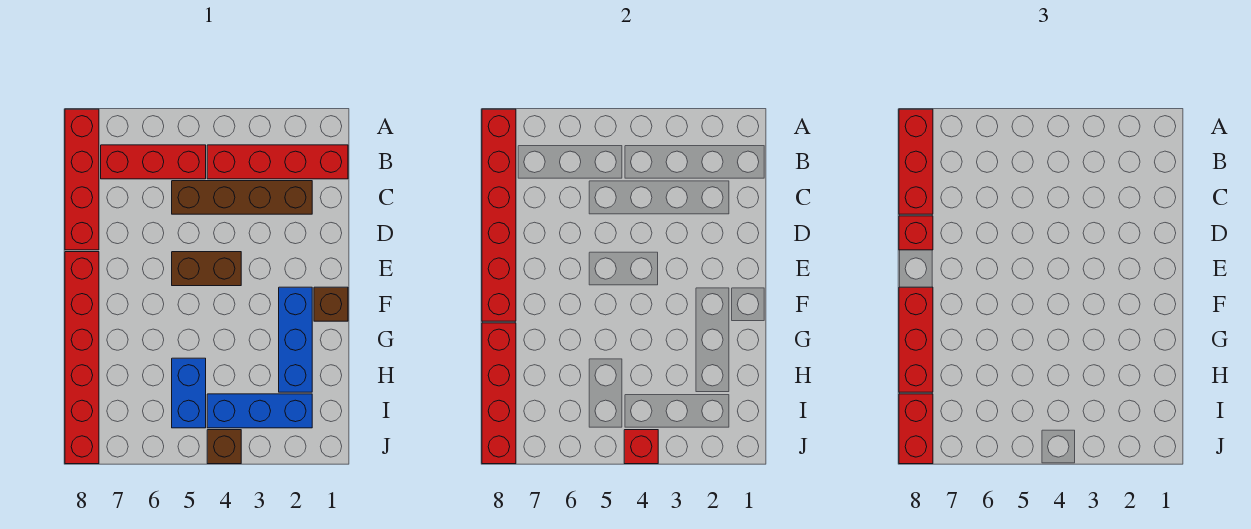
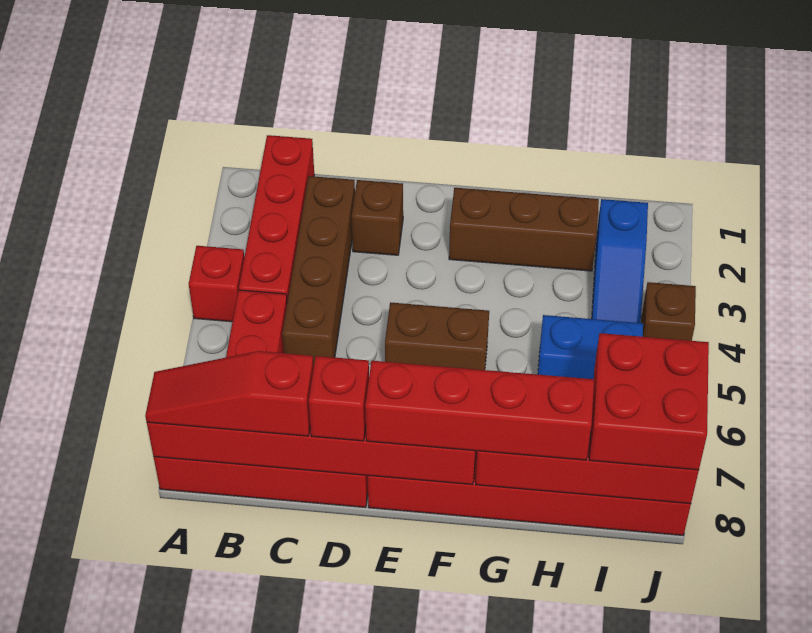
red brick A8:C8 level 3 -> red slope A8:C8 level 3 top C
brown brick E4:E5 level 1 -> brown brick E5:F5 level 1
brown brick F1 level 1 -> brown brick D2 level 1
blue brick F2:H2 level 1 -> brown brick F2:H2 level 1
red brick F8:H8 level 3 -> red brick E8:H8 level 3
blue brick I2:I4 level 1 -> blue slope I2:I4 level 1 top 2
red brick I8:J8 level 3 -> red brick I7:J8 level 3
red brick J4 level 2 -> red brick A4 level 1

